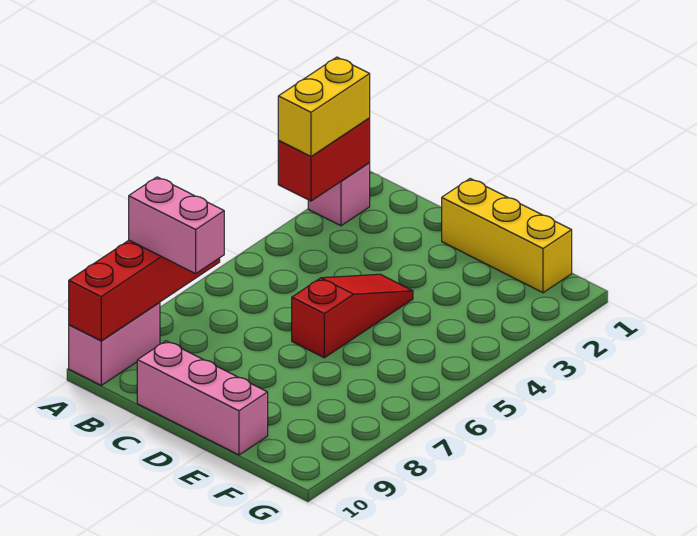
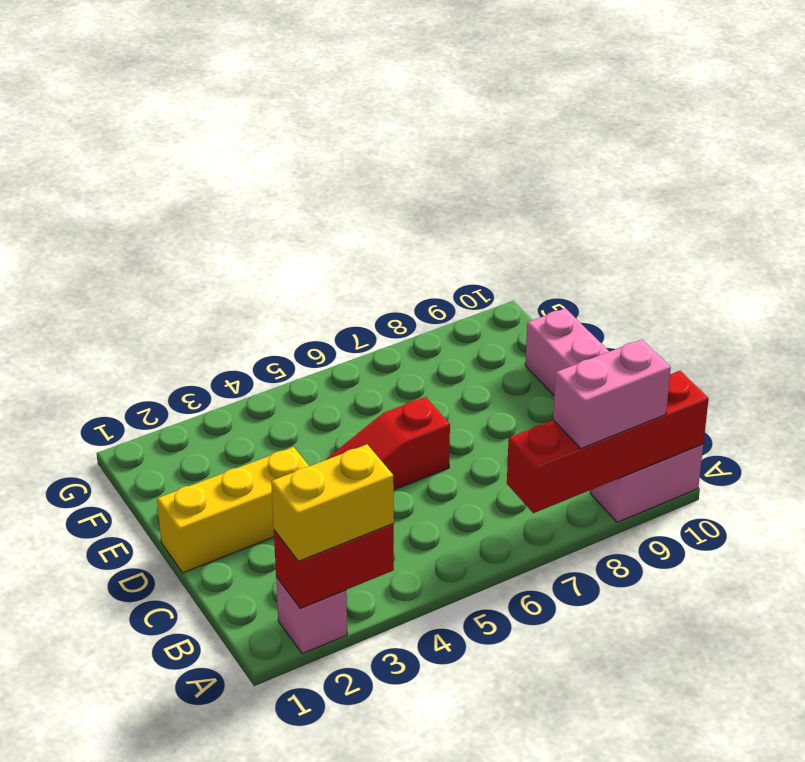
pink brick A8:B8 level 3 -> pink brick A8:A9 level 3
yellow brick D1:F1 level 1 -> yellow brick D1:D3 level 1

